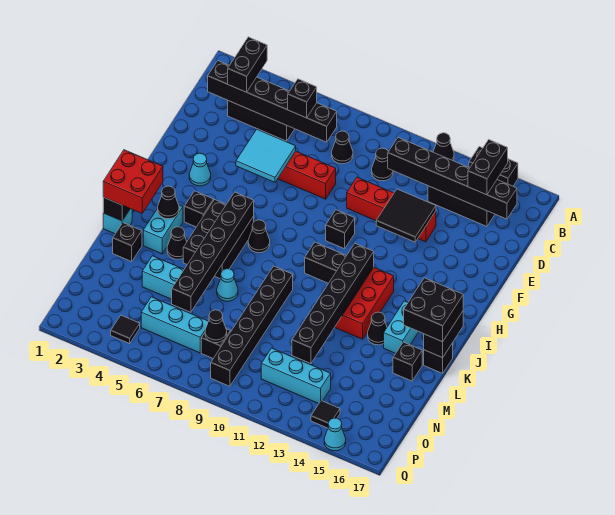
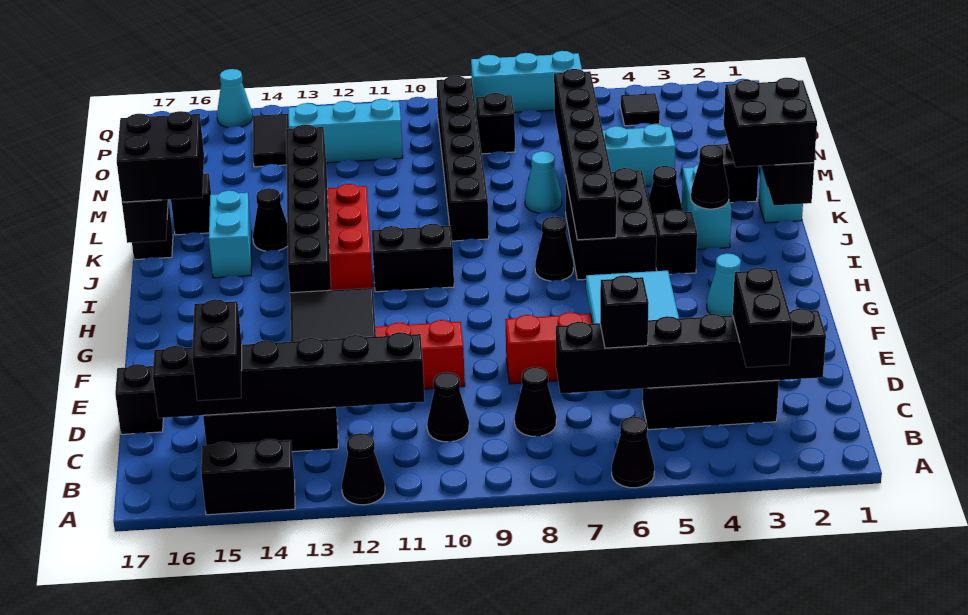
black brick G10 level 1 -> black brick D17 level 1
black brick I12:N12 level 2 -> black brick G13:L13 level 2
red brick J1:K2 level 3 -> black brick J1:K2 level 3
cyan brick O5:O7 level 1 -> cyan brick Q6:Q8 level 1
black cone O8 level 2 -> black cone A6 level 1
black tile P14 level 1 -> black tile O14:P14 level 1

